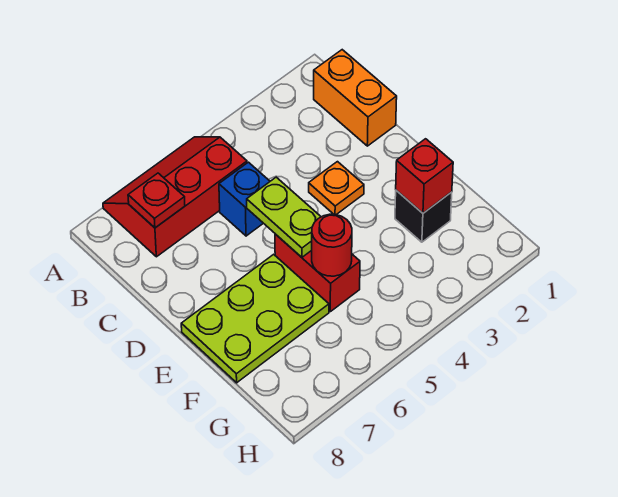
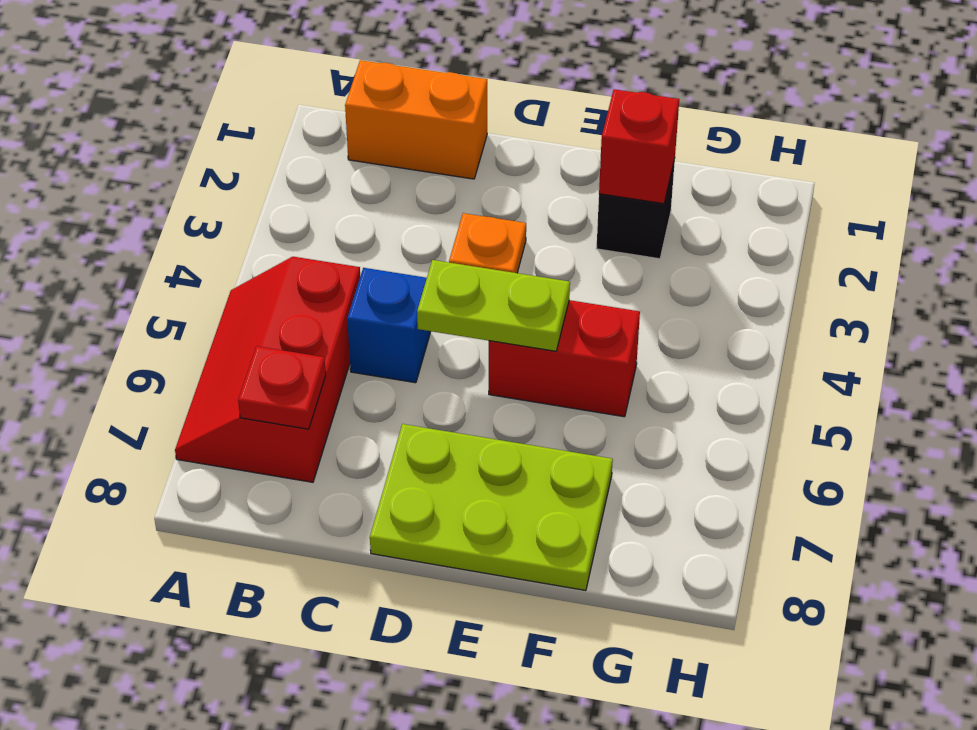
lime plate E6:F8 level 1 -> lime plate D7:F8 level 1
red round brick F5 level 2 -> none

